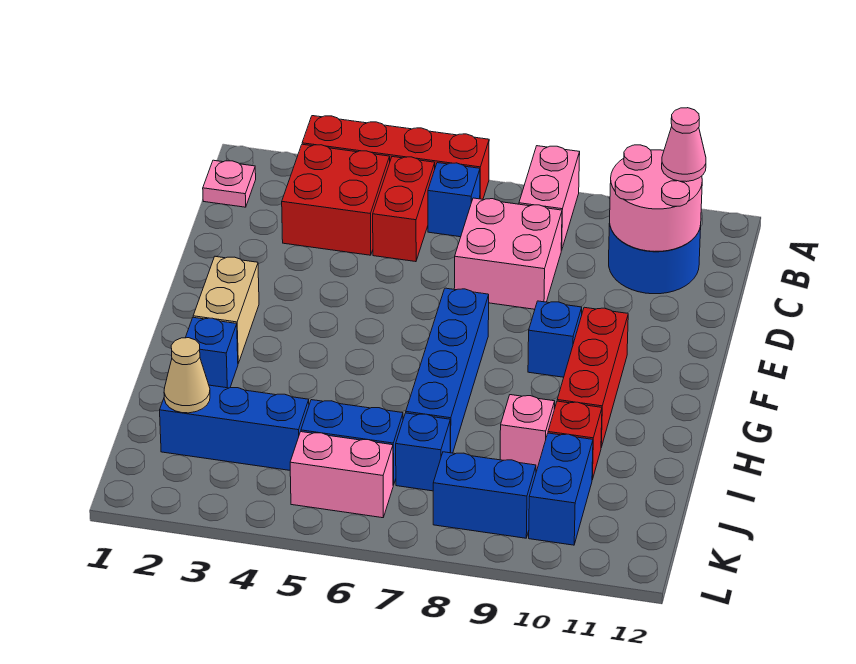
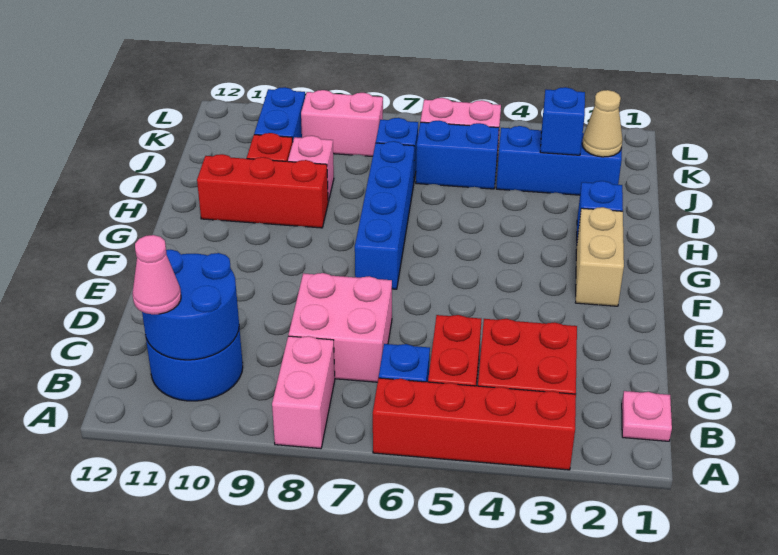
pink round brick B10:C11 level 2 -> blue round brick B10:C11 level 2
blue brick F9 level 1 -> blue brick J3 level 2
red brick F10:H10 level 1 -> red brick H9:H11 level 1
blue brick K8:K9 level 1 -> pink brick K8:K9 level 1

